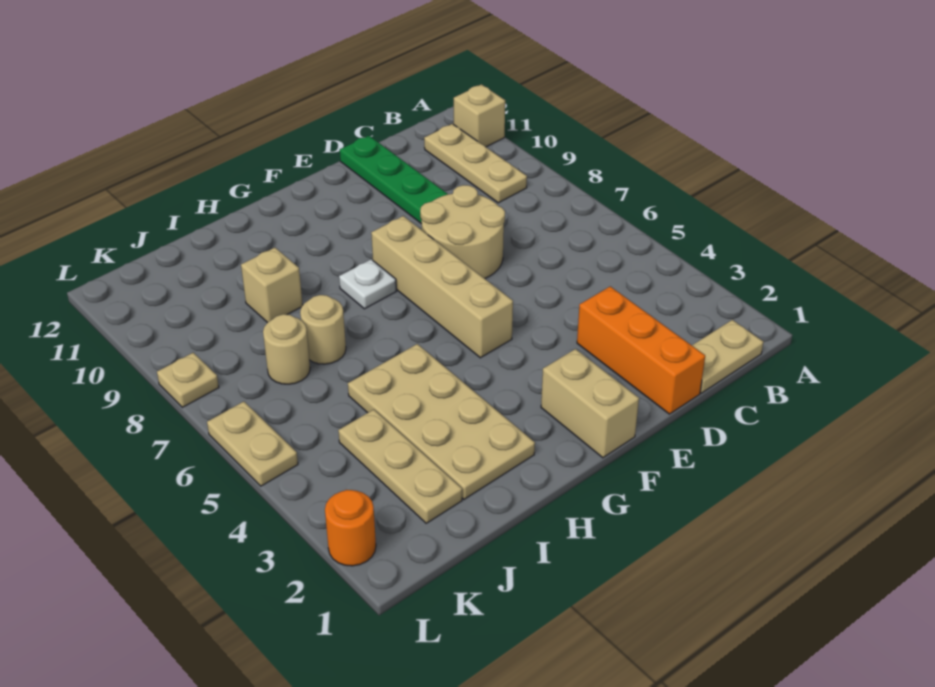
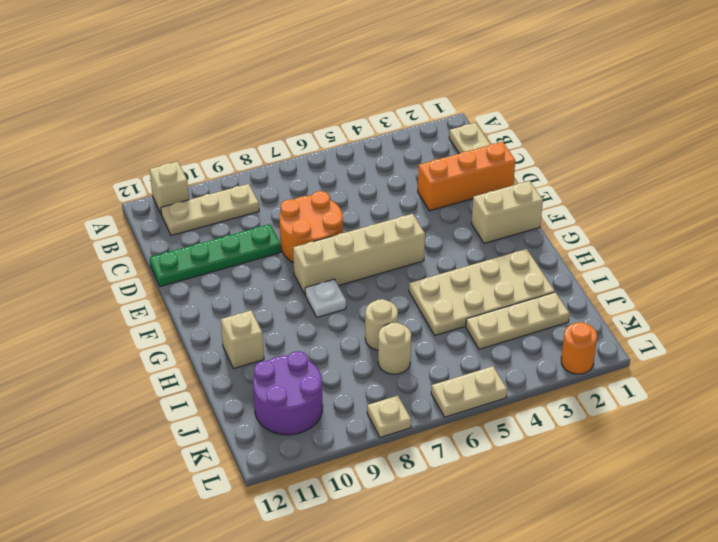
tan round brick D7:E8 level 1 -> orange round brick D7:E8 level 1
tan brick I9 level 1 -> tan brick H11 level 1
none -> purple round brick J10:K11 level 1

